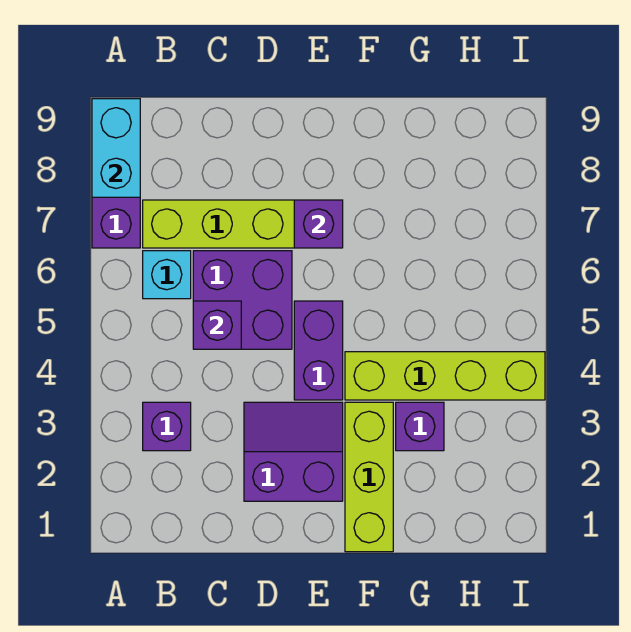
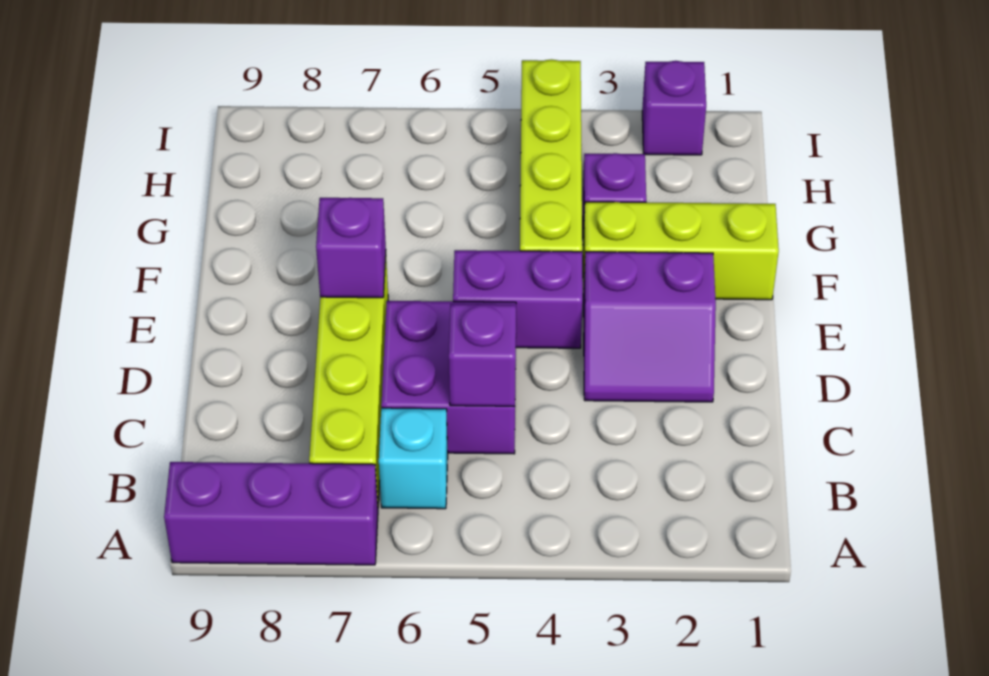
cyan brick A8:A9 level 2 -> none
purple brick B3 level 1 -> purple brick I2 level 1
purple slope D2:E3 level 1 top 2 -> purple slope D2:E3 level 1 top E

